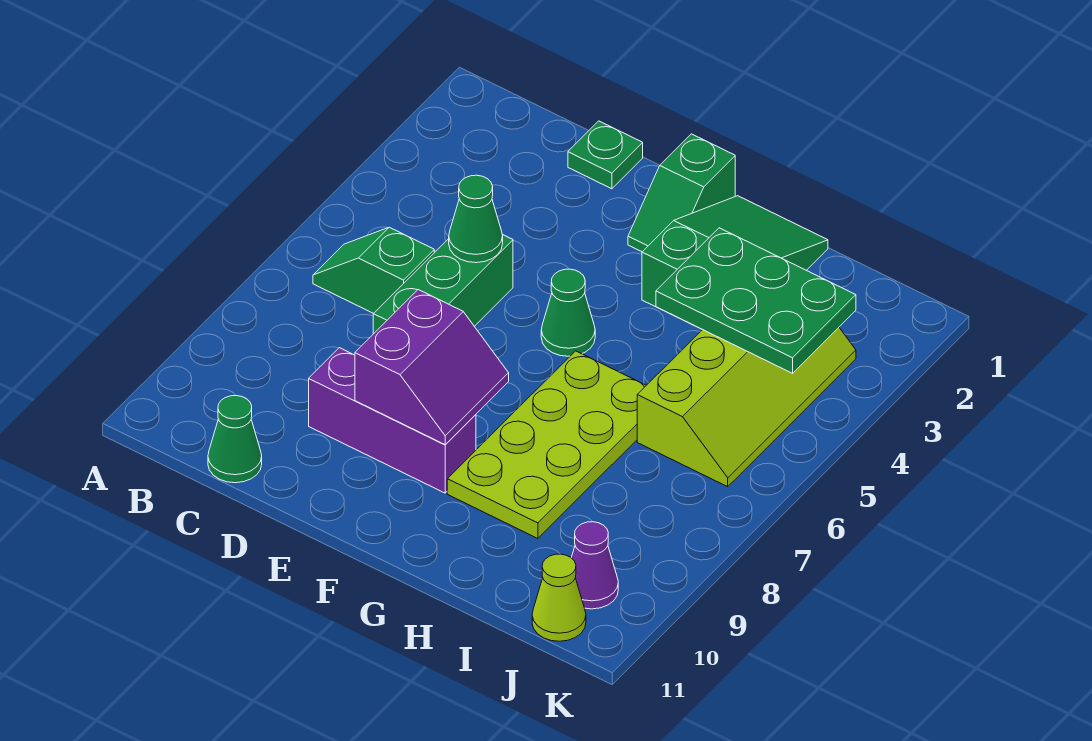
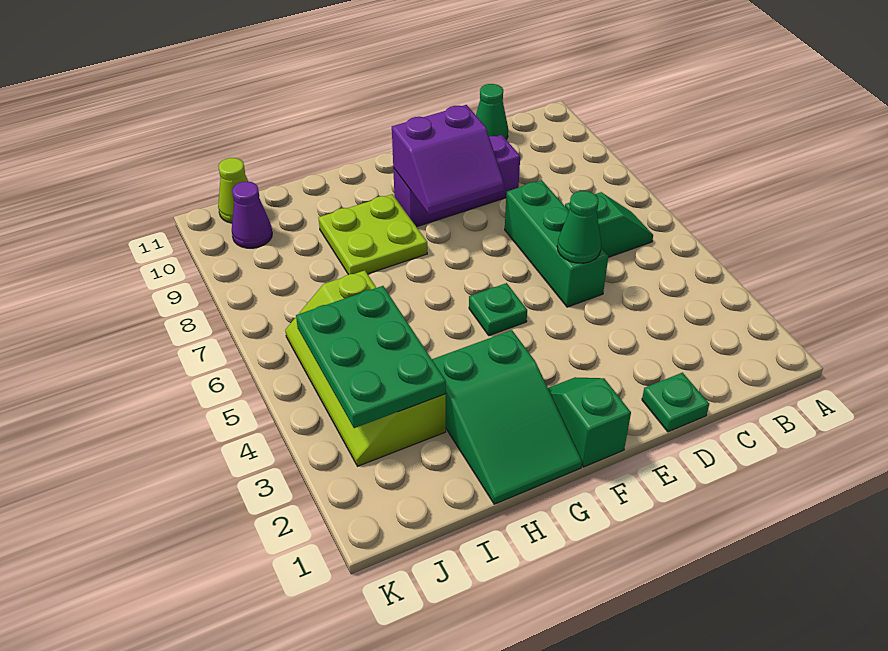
purple slope E8:F9 level 2 top E -> purple slope E8:F9 level 2 top 9
green cone F5 level 1 -> green plate F5 level 1
lime plate G6:H9 level 1 -> lime plate G8:H9 level 1
green plate H3:J4 level 2 -> green plate I3:J5 level 2

